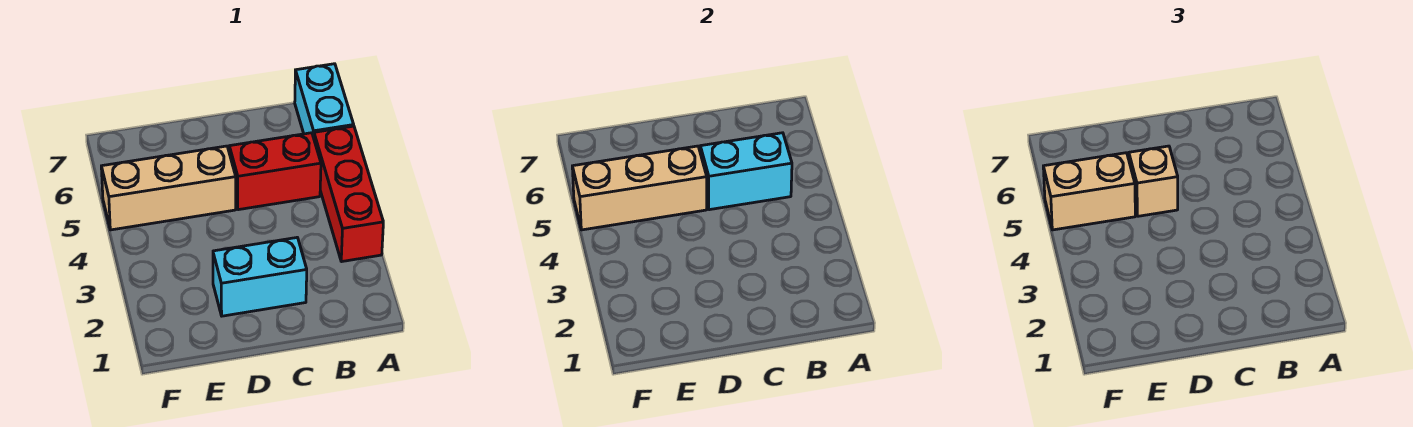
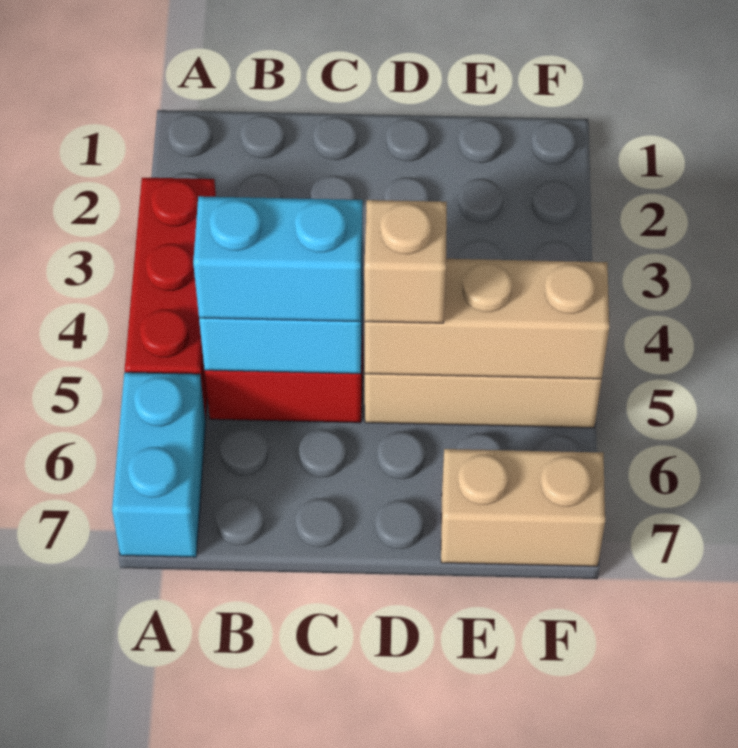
cyan brick C2:D2 level 1 -> cyan brick B5:C5 level 3
tan brick E5:F5 level 3 -> tan brick E7:F7 level 1

